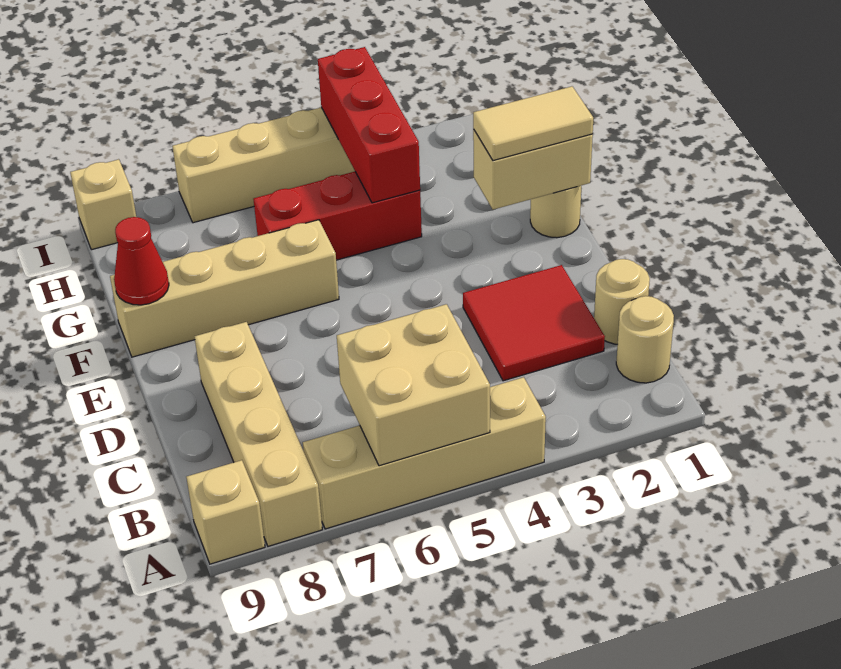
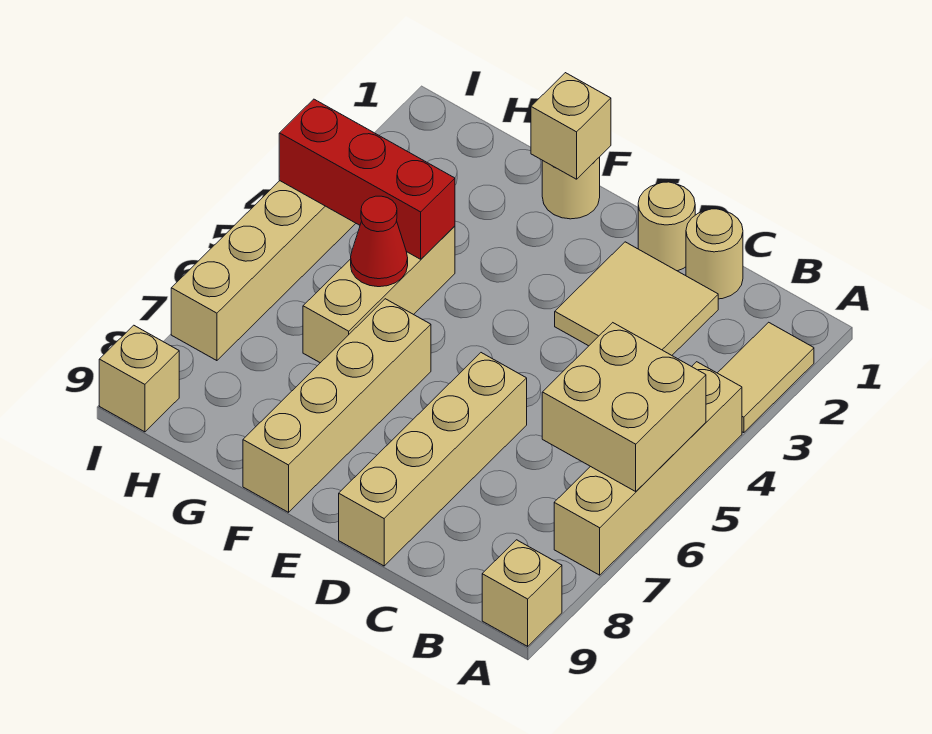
tan brick A8:D8 level 1 -> tan brick D6:D9 level 1
tan round brick B1 level 1 -> tan round brick D1 level 1
red tile C2:D3 level 1 -> tan tile C2:D3 level 1
tan brick F1:F2 level 2 -> tan brick F1 level 2
tan tile F1:F2 level 3 -> tan tile A2:A3 level 1
red cone F9 level 2 -> red cone G5 level 2
red brick G4:G6 level 1 -> tan brick G4:G6 level 1

